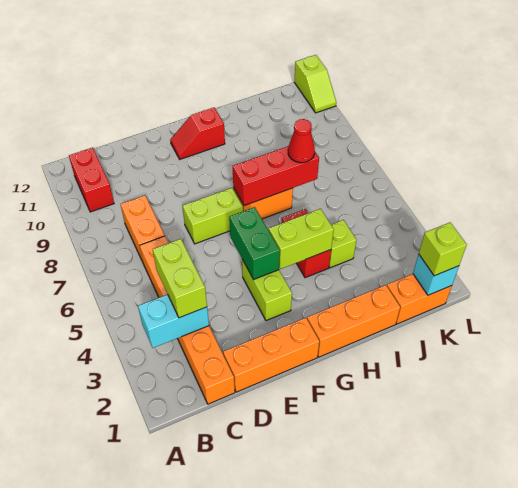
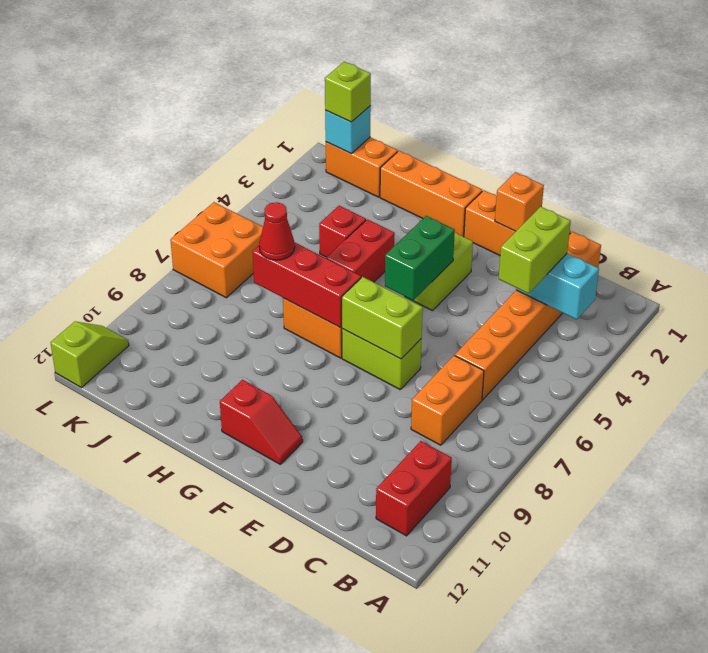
none -> orange brick E1 level 2
lime brick G4:H4 level 2 -> lime brick E7:F7 level 2
lime brick I4 level 1 -> red brick I4 level 1
none -> orange brick K6:L7 level 1

